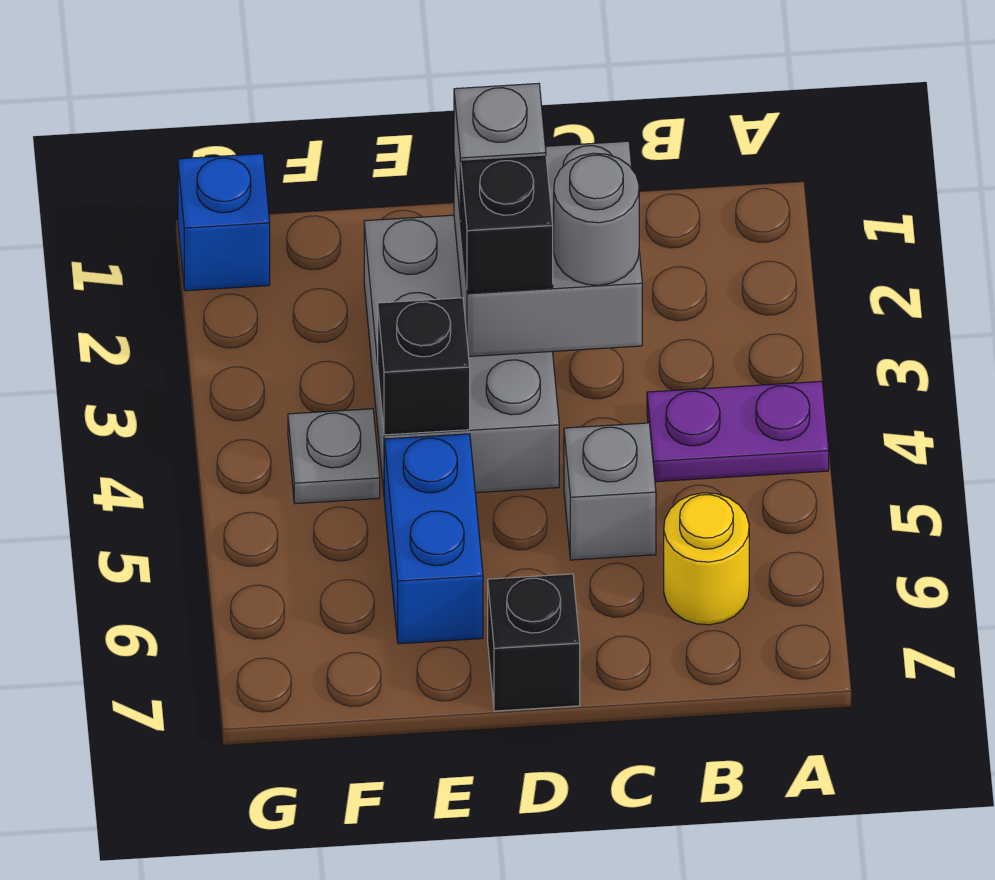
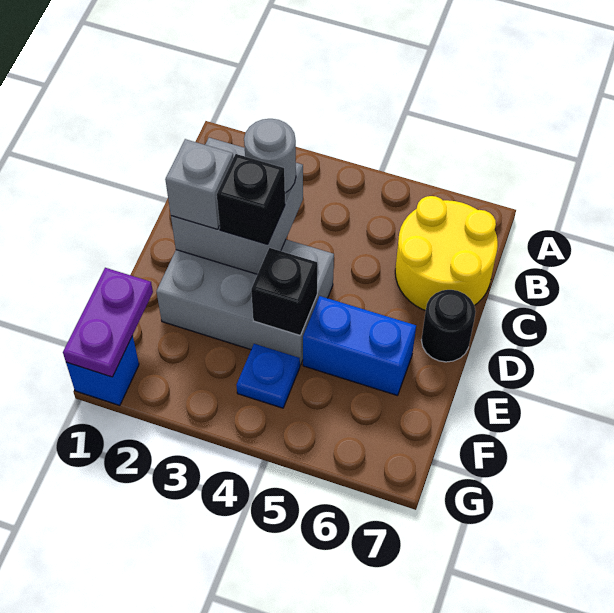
purple plate A4:B4 level 1 -> purple plate F1:G1 level 2
yellow round brick B6 level 1 -> yellow round brick B6:C7 level 1
grey brick C5 level 1 -> none
black brick D7 level 1 -> black round brick D7 level 1
grey plate F4 level 1 -> blue plate F4 level 1

